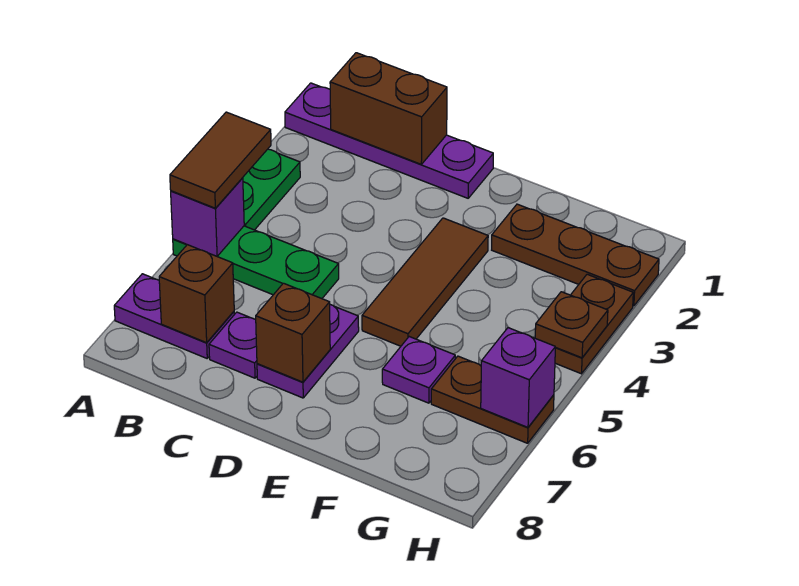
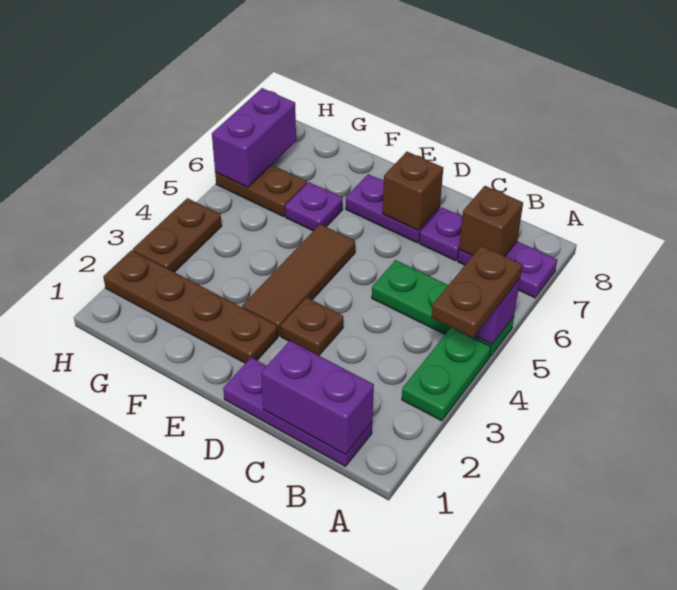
purple plate A1:D1 level 1 -> purple plate B1:D1 level 1
brown tile A4:A5 level 3 -> brown plate A4:A5 level 3
brown brick B1:C1 level 2 -> purple brick B1:C1 level 2
purple plate D6:D7 level 1 -> purple plate D7:E7 level 1
brown plate F2:H2 level 1 -> brown plate E2:H2 level 1
brown plate H4 level 2 -> brown plate D3 level 1
purple brick H6 level 2 -> purple brick H6:H7 level 2

